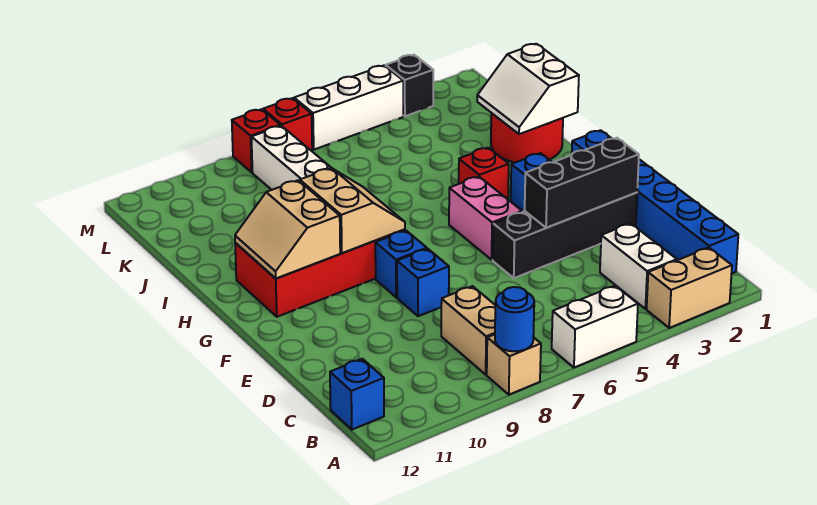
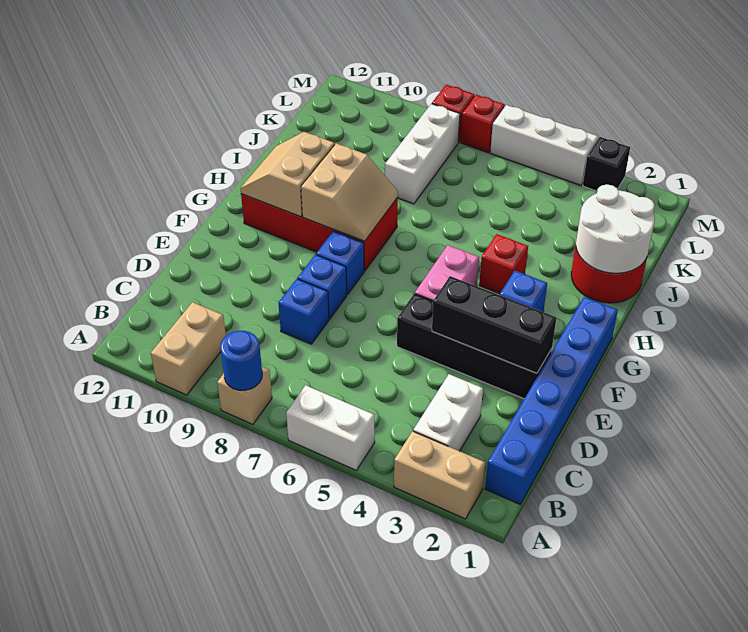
tan brick B8:C8 level 1 -> tan brick A10:B10 level 1
blue brick B12 level 1 -> blue brick D8 level 1
white slope I1:J2 level 2 top 1 -> white round brick I1:J2 level 2

